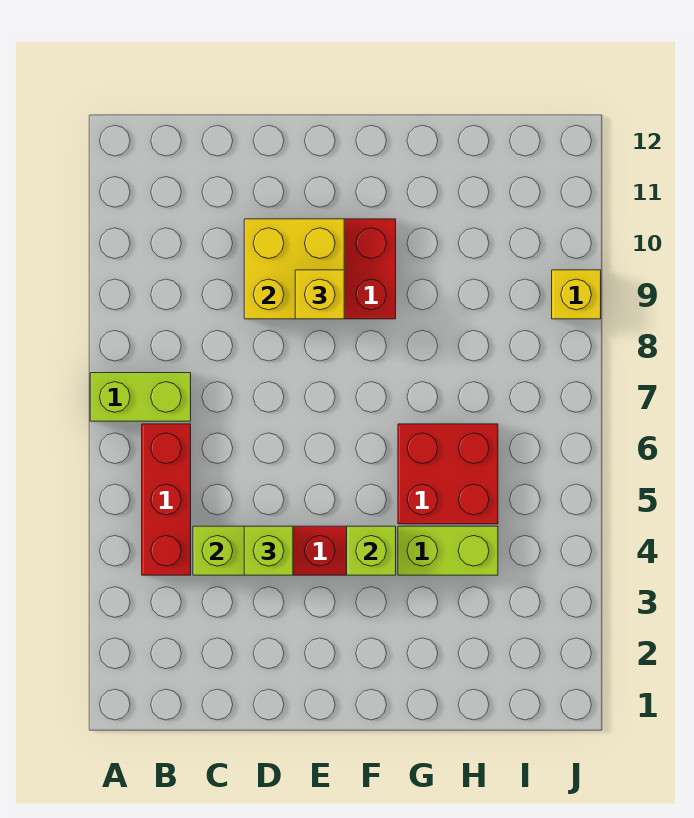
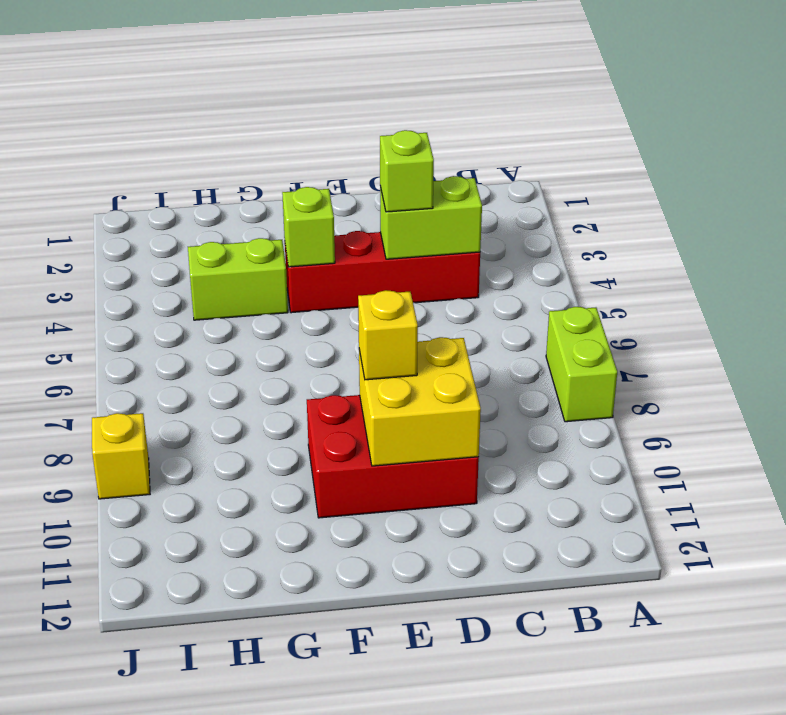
lime brick A7:B7 level 1 -> lime brick A7:A8 level 1
red brick B4:B6 level 1 -> none
red brick G5:H6 level 1 -> none

